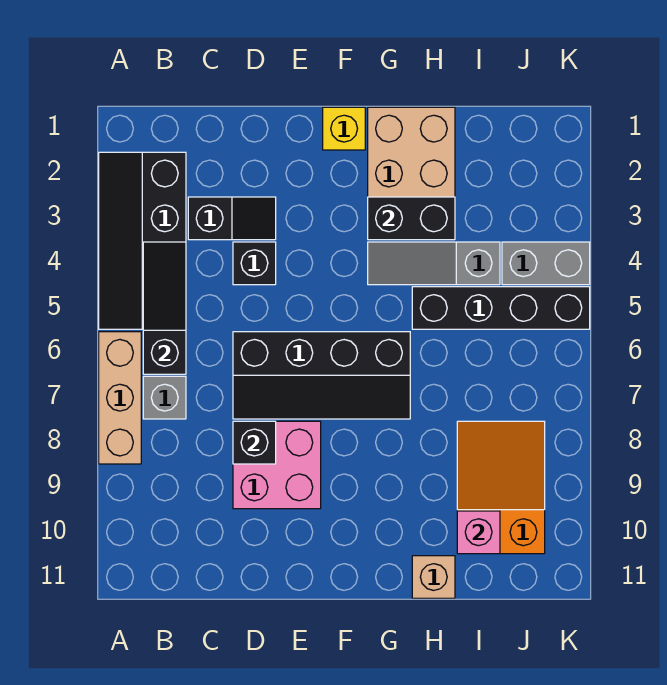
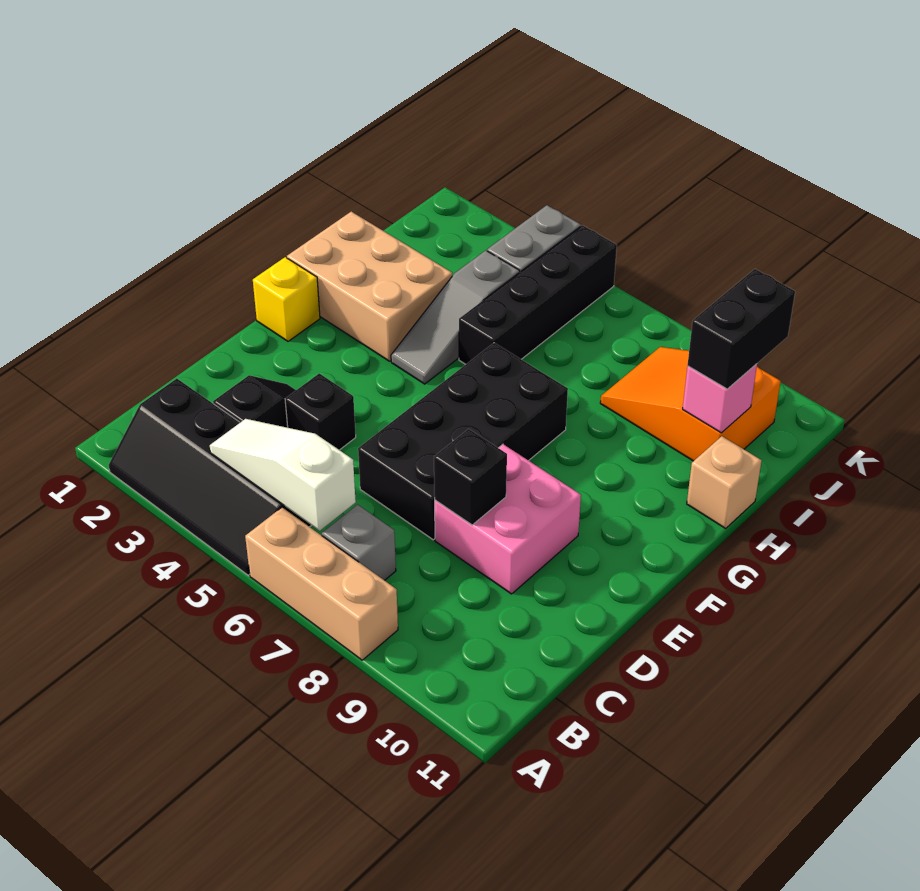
black slope B4:B6 level 2 top 6 -> white slope B4:B6 level 2 top 6
black slope D6:G7 level 1 top 6 -> black brick D6:G7 level 1
black brick G3:H3 level 2 -> black brick I10:J10 level 3

